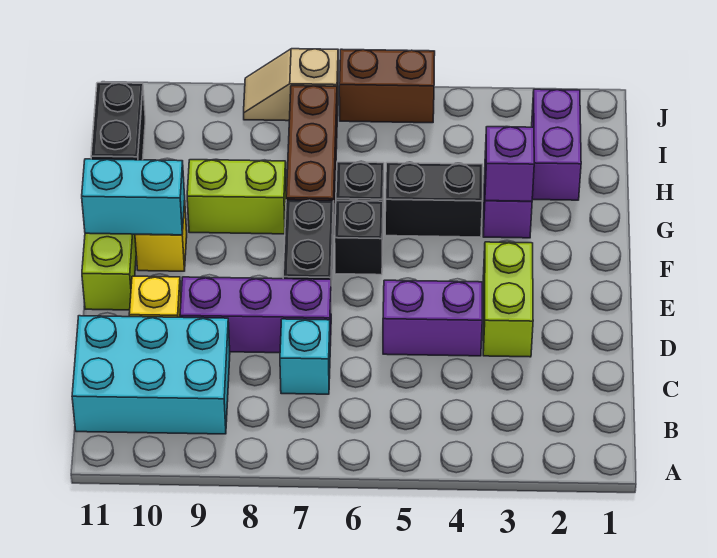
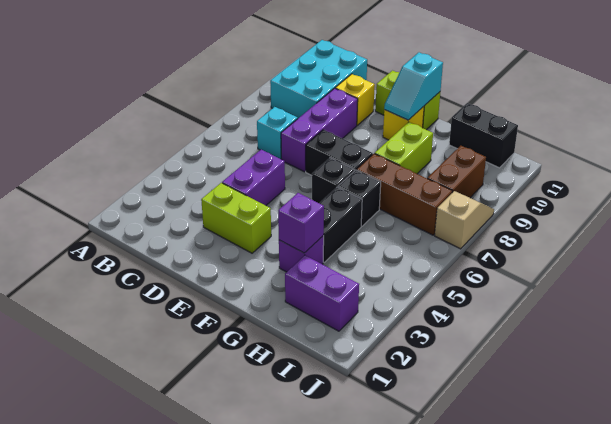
cyan brick F10:F11 level 2 -> cyan slope F10:F11 level 2 top 11
brown brick J5:J6 level 1 -> brown brick I8:I9 level 1

